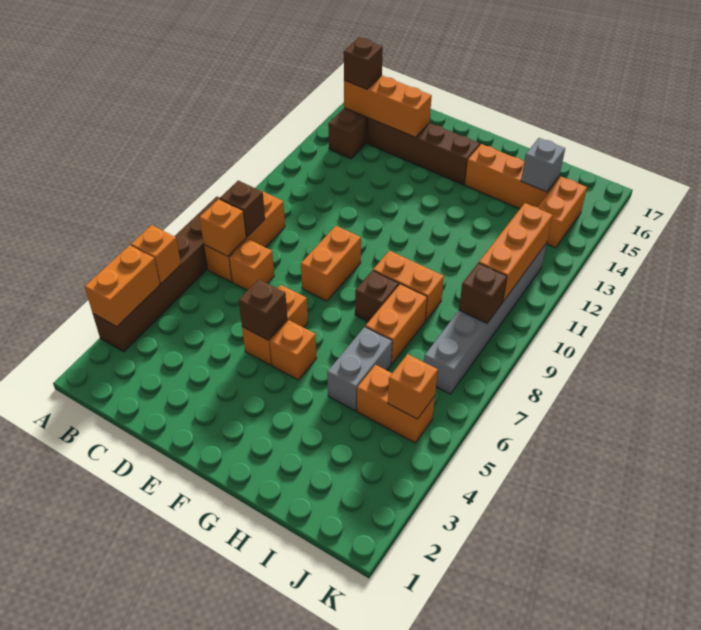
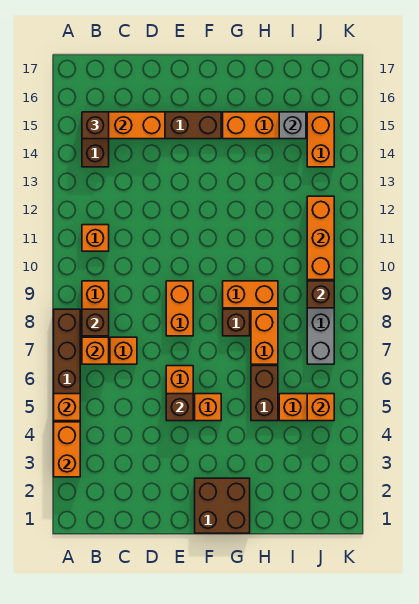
none -> orange brick B11 level 1
none -> brown brick F1:G2 level 1
grey brick H5:H6 level 1 -> brown brick H5:H6 level 1

